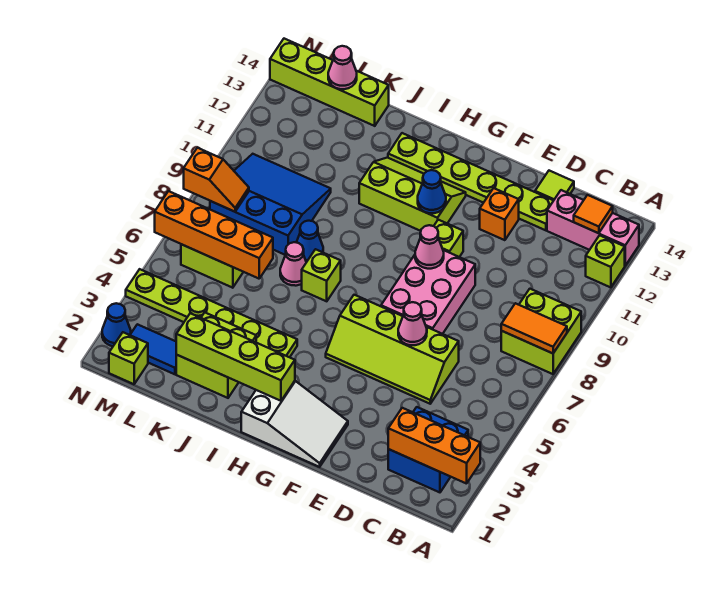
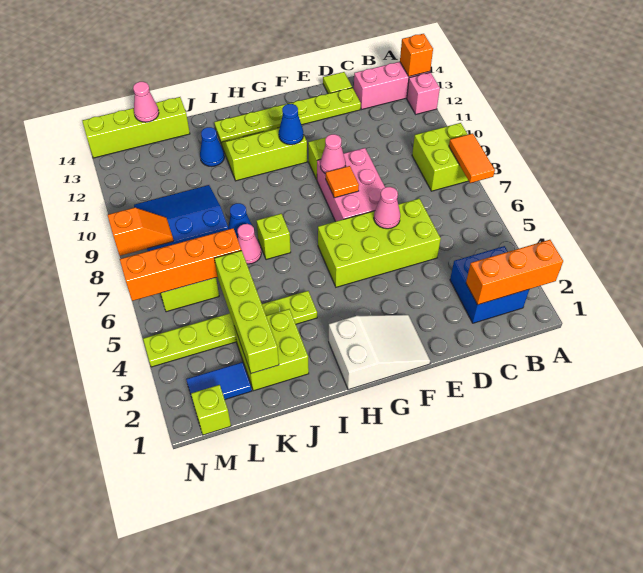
orange tile A8:B8 level 2 -> orange tile A7:A8 level 2
lime brick A12 level 1 -> pink brick A12 level 1
orange tile B13 level 2 -> orange tile F8 level 2
lime slope D5:G6 level 1 top 6 -> lime brick D5:G6 level 1
orange brick E12 level 1 -> orange brick A13 level 2
lime brick H2:K2 level 2 -> lime brick K2:K5 level 2
blue cone N2 level 1 -> blue cone J12 level 1

